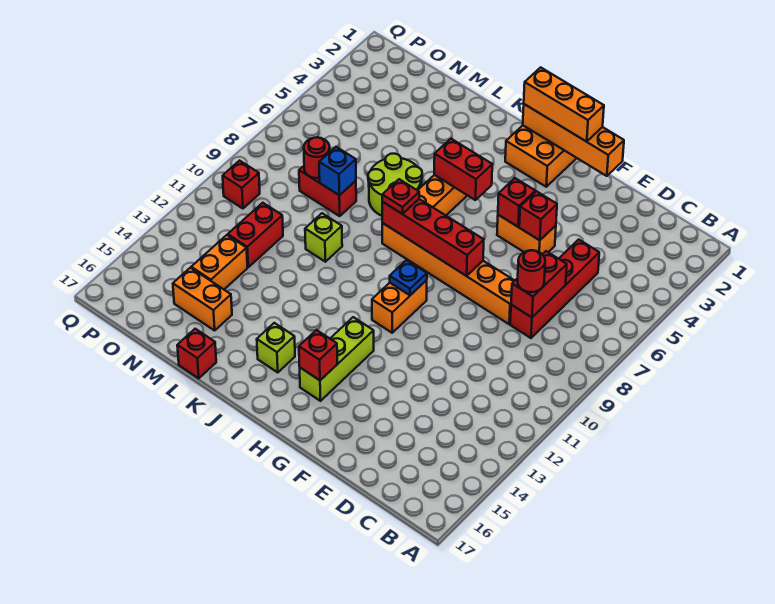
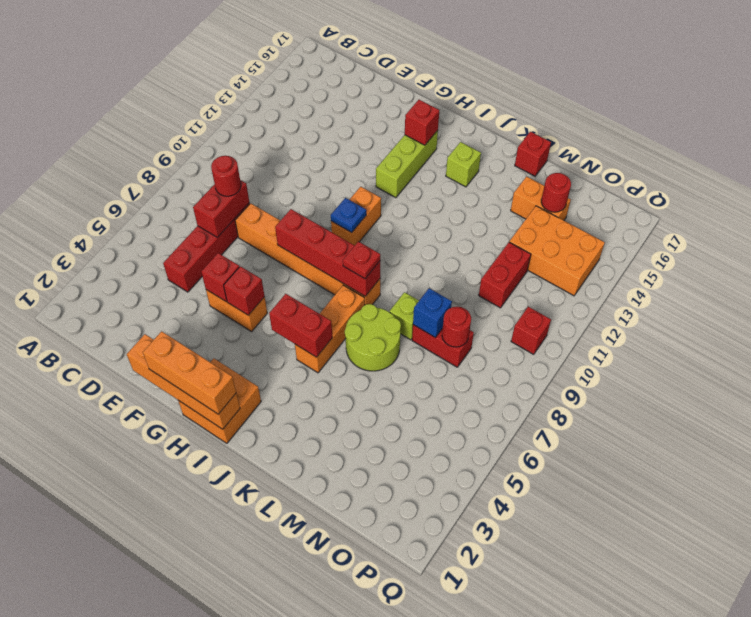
lime brick L10 level 1 -> lime brick L8 level 1
orange brick N13:N14 level 1 -> orange brick N13:P14 level 1
none -> red round brick N15 level 2

